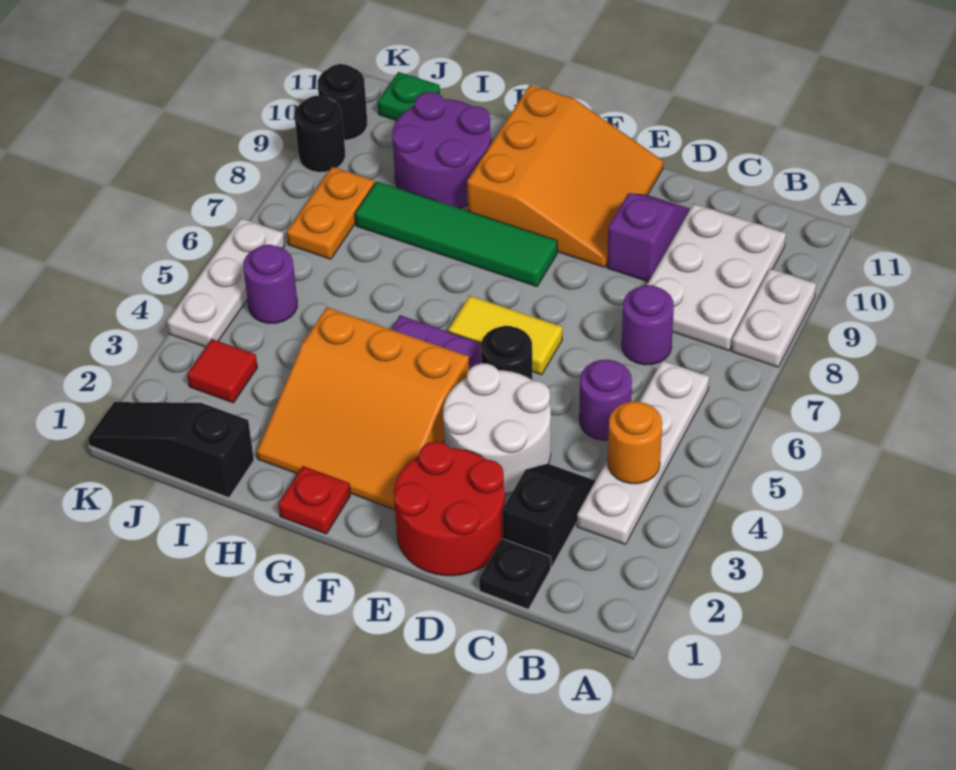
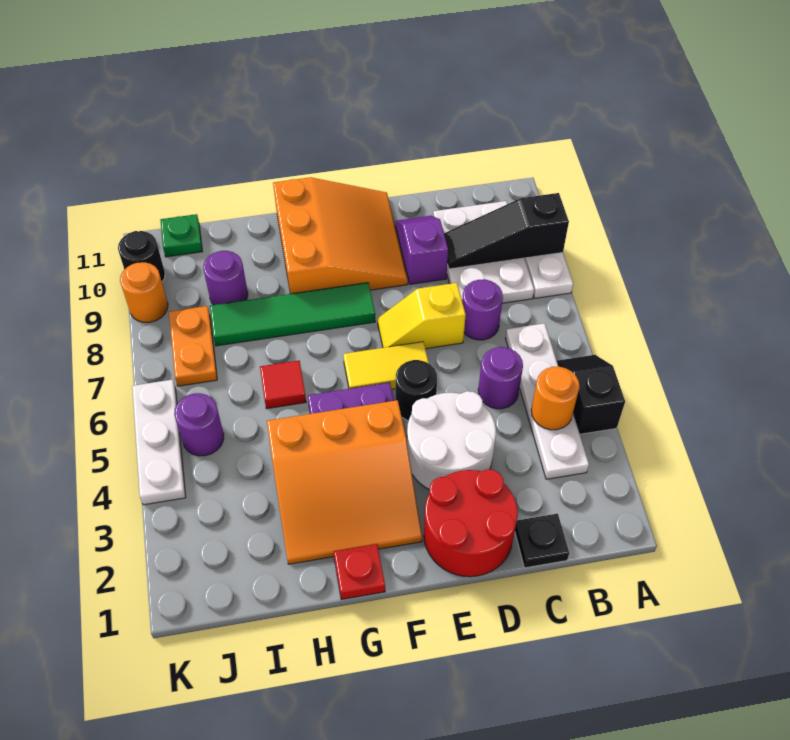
black slope C2:C3 level 1 top 2 -> black slope A4:A5 level 1 top 4
none -> yellow slope D7:E7 level 1 top D
purple round brick H9:I10 level 1 -> purple round brick I9 level 1
black slope I1:K1 level 1 top I -> black slope A9:C9 level 2 top A
red tile J3 level 1 -> red tile H6 level 1
black round brick K9 level 1 -> orange round brick K9 level 1

